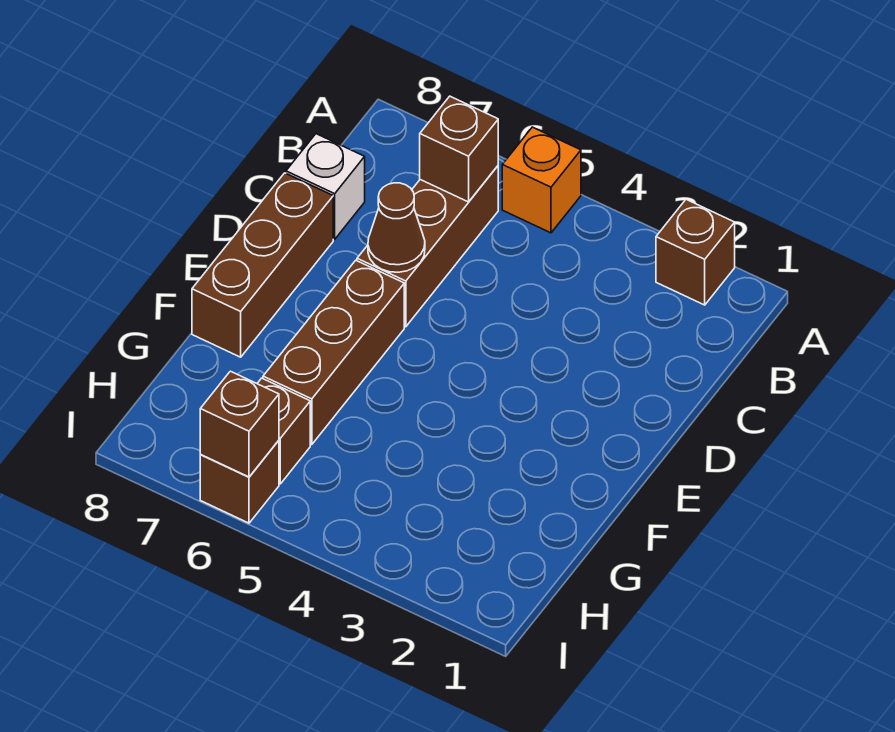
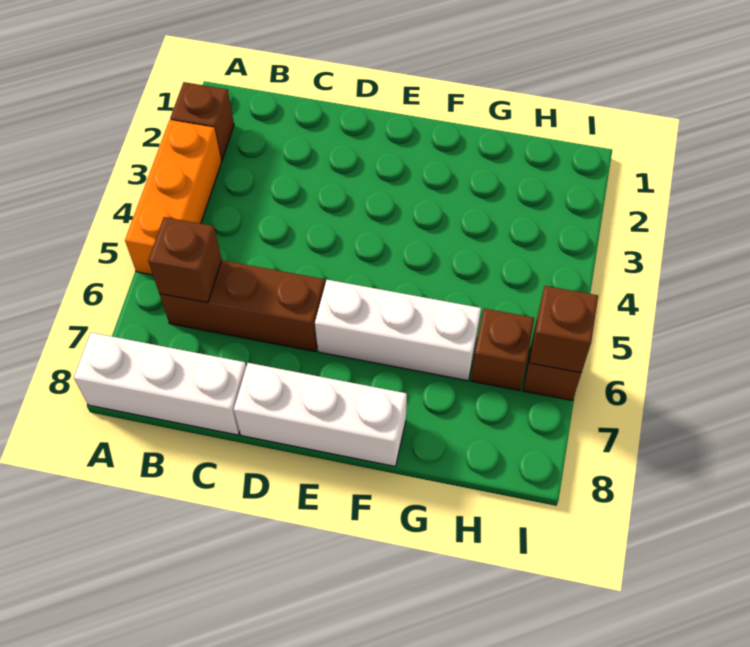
orange brick A5 level 1 -> orange brick A3:A5 level 1
white brick C8 level 1 -> white brick A8:C8 level 1
brown cone D6 level 2 -> none
brown brick D8:F8 level 1 -> white brick D8:F8 level 1
brown brick E6:G6 level 1 -> white brick E6:G6 level 1

